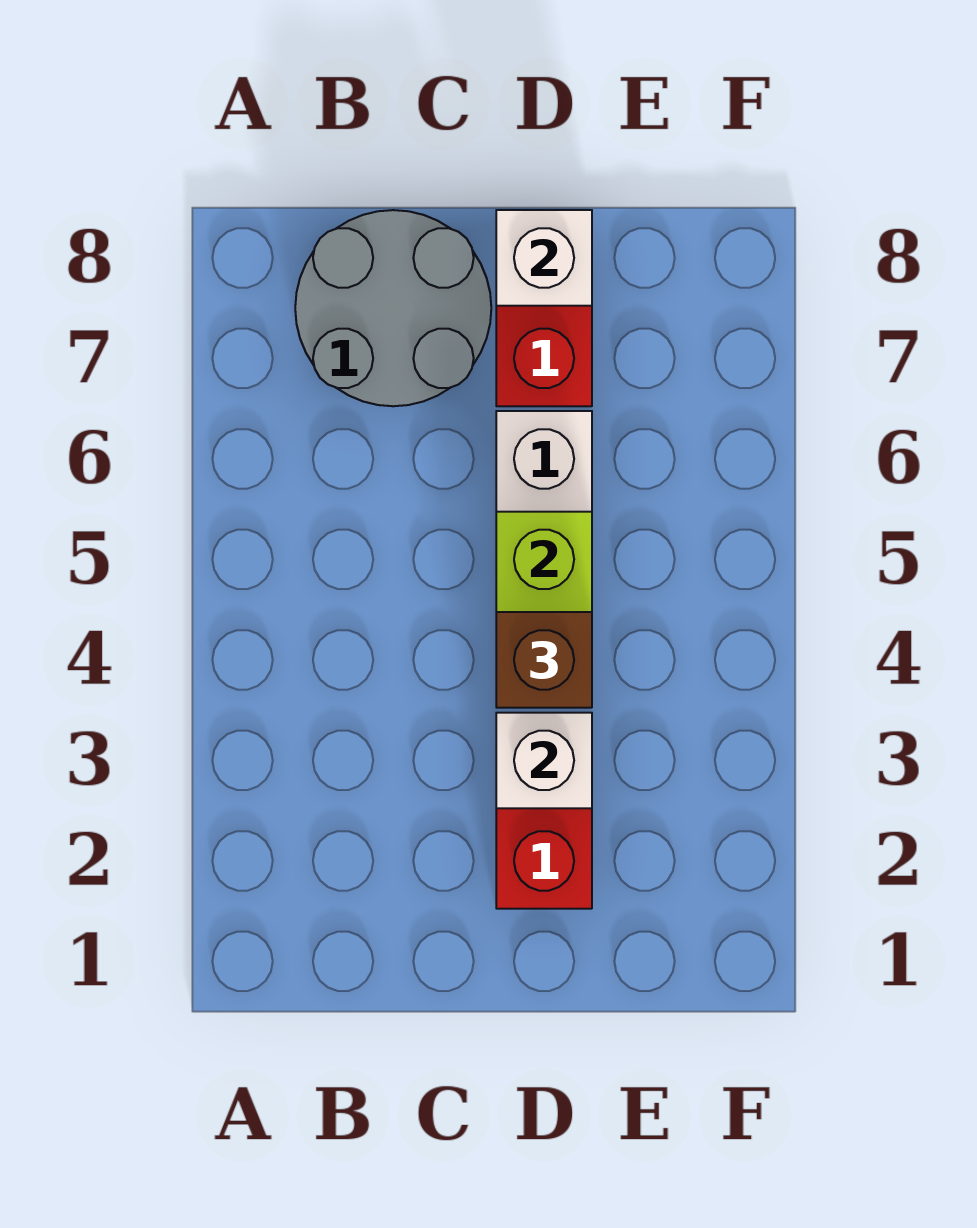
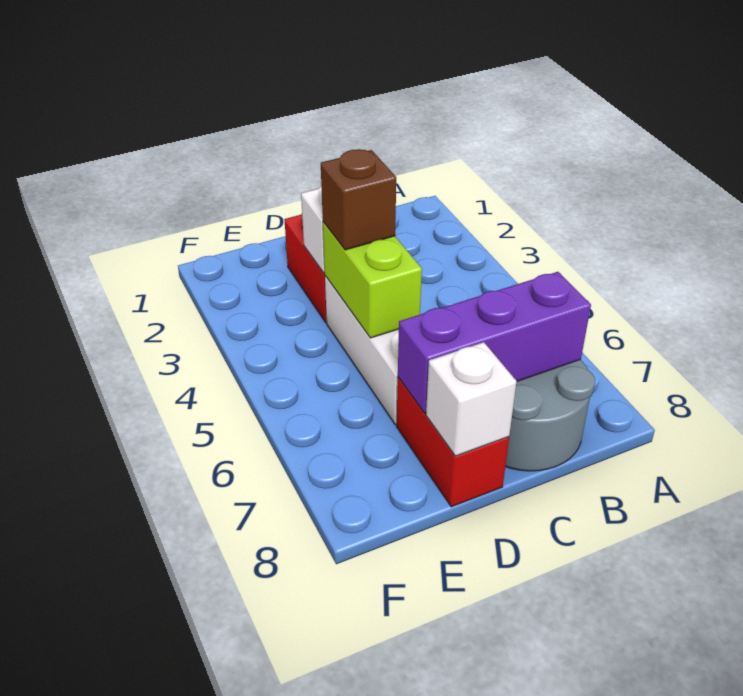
none -> purple brick B7:D7 level 2

